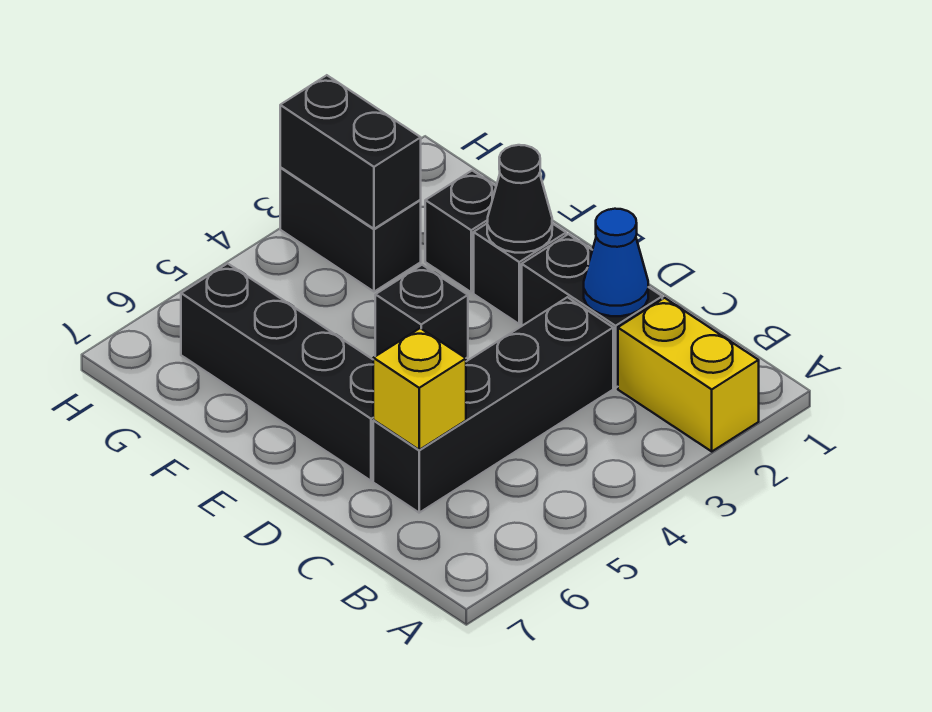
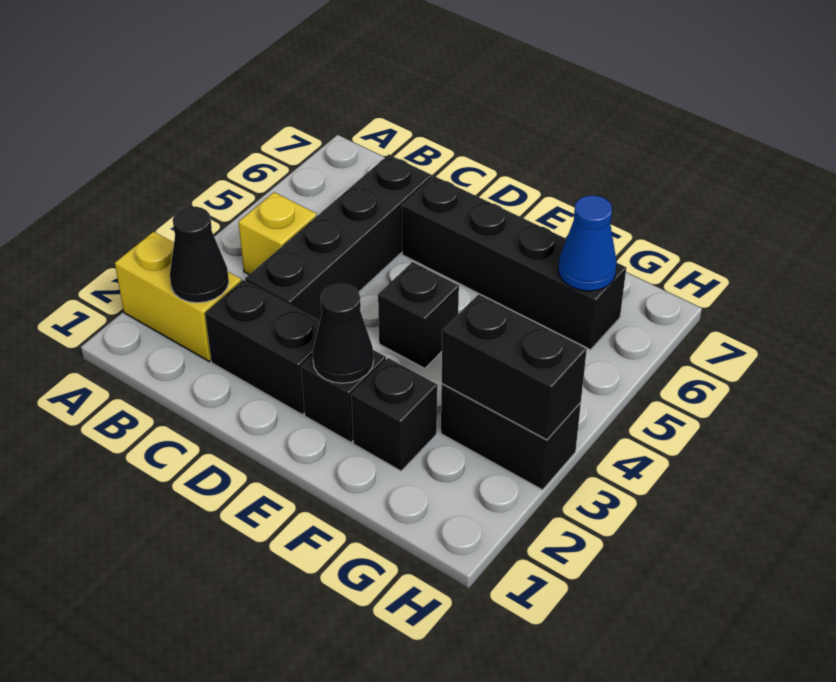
none -> black cone B2 level 2
blue cone C2 level 2 -> blue cone G6 level 2
yellow brick C6 level 2 -> yellow brick B4 level 1

